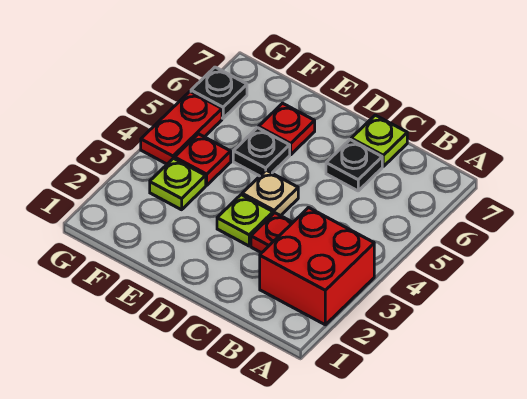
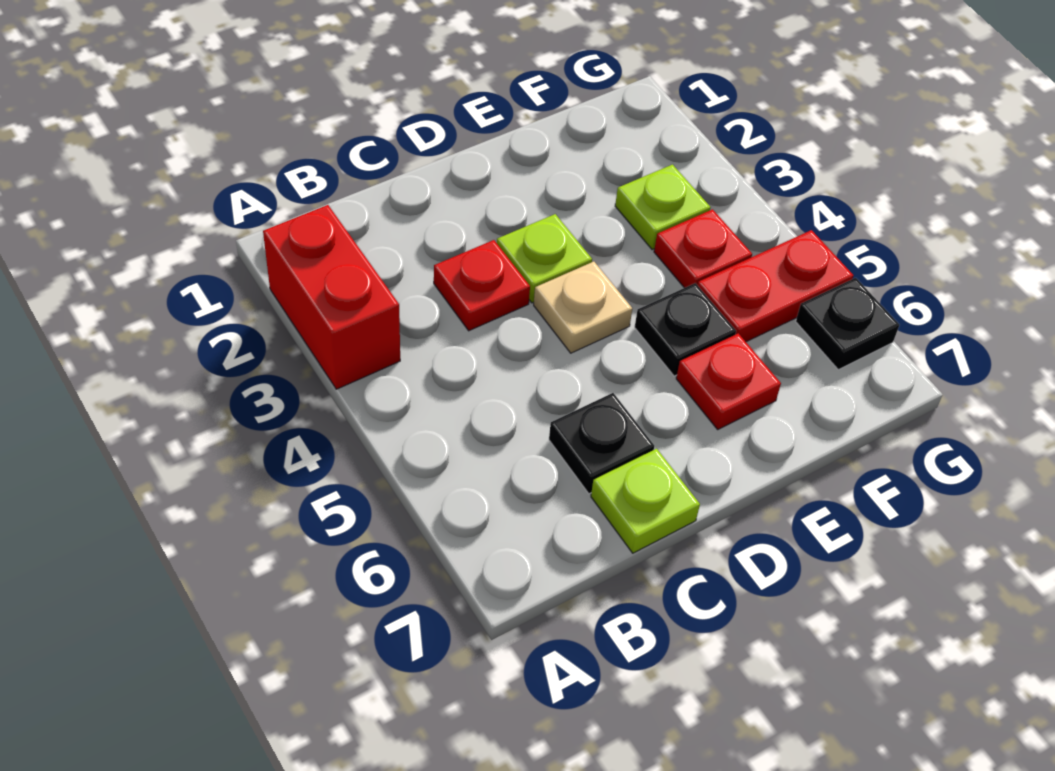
red brick A2:B3 level 1 -> red brick A2:A3 level 1
red plate G4:G5 level 1 -> red plate F5:G5 level 1

